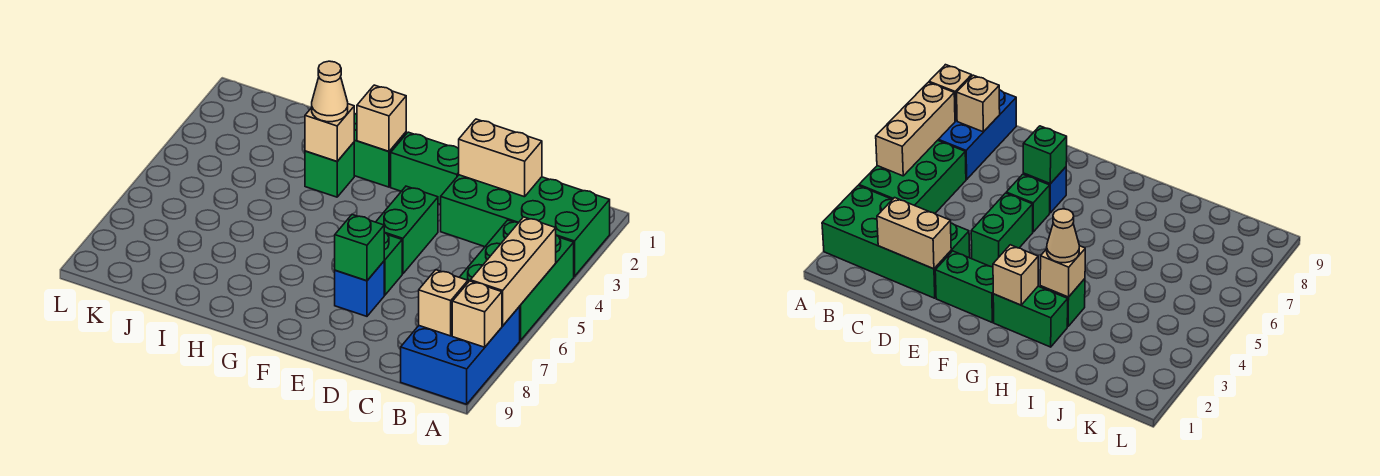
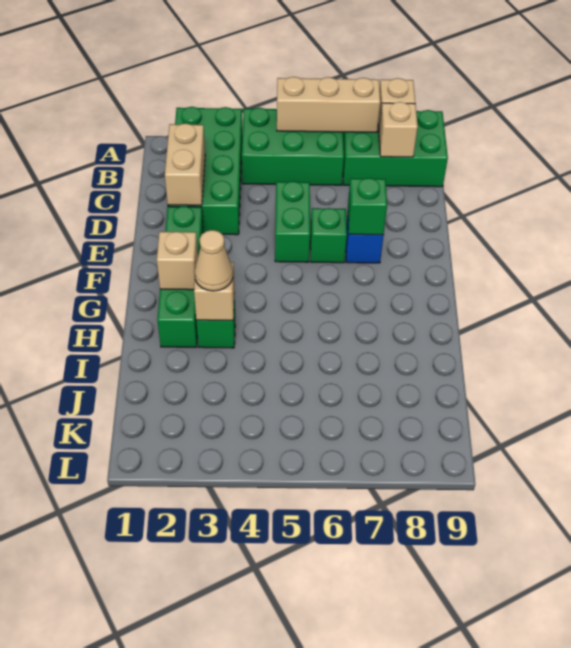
blue brick A7:B9 level 1 -> green brick A7:B9 level 1
green brick E4:E5 level 1 -> green brick D5:E5 level 1

